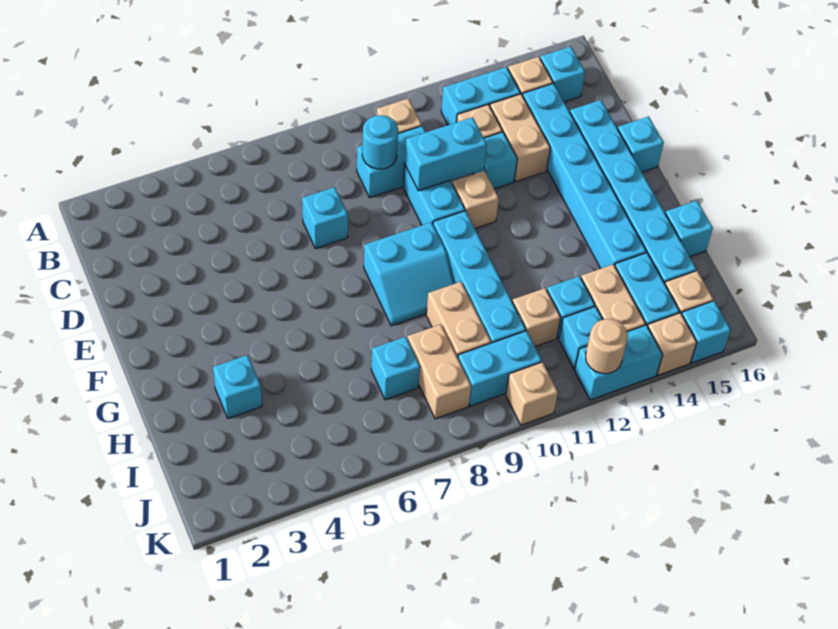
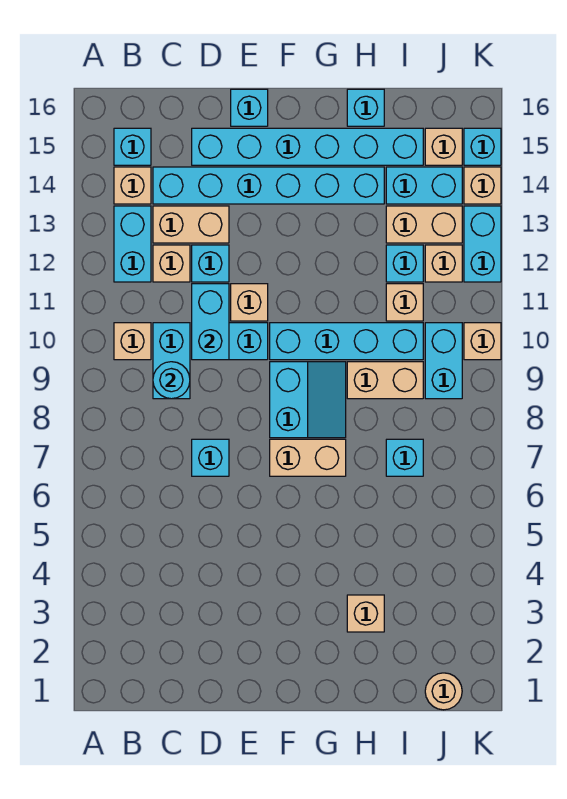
cyan brick H3 level 1 -> tan brick H3 level 1
tan brick I8:J8 level 1 -> tan brick F7:G7 level 1
cyan brick J12 level 1 -> tan brick J12 level 1
tan round brick K12 level 2 -> tan round brick J1 level 1

